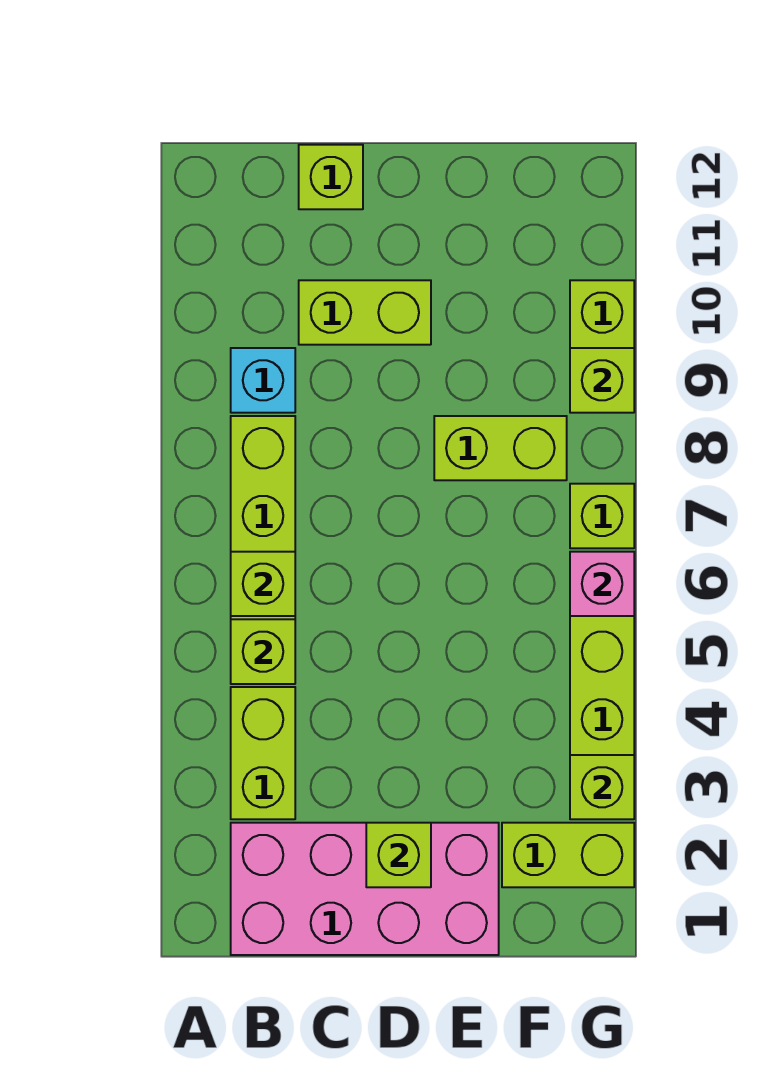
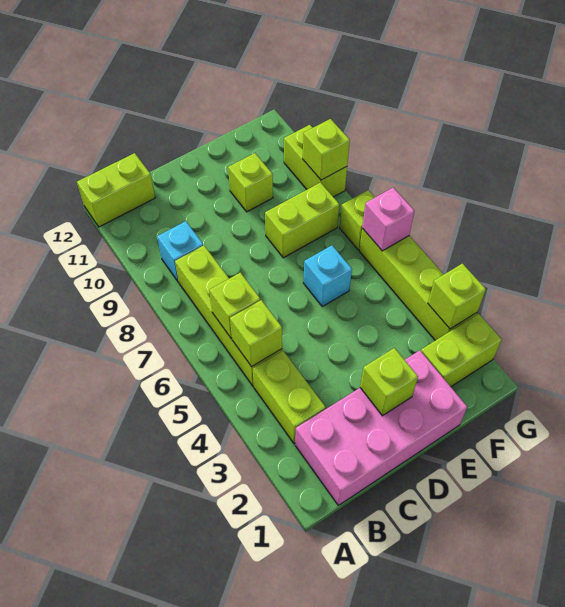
lime brick C10:D10 level 1 -> lime brick A12:B12 level 1
lime brick C12 level 1 -> lime brick E10 level 1
none -> cyan brick E6 level 1

